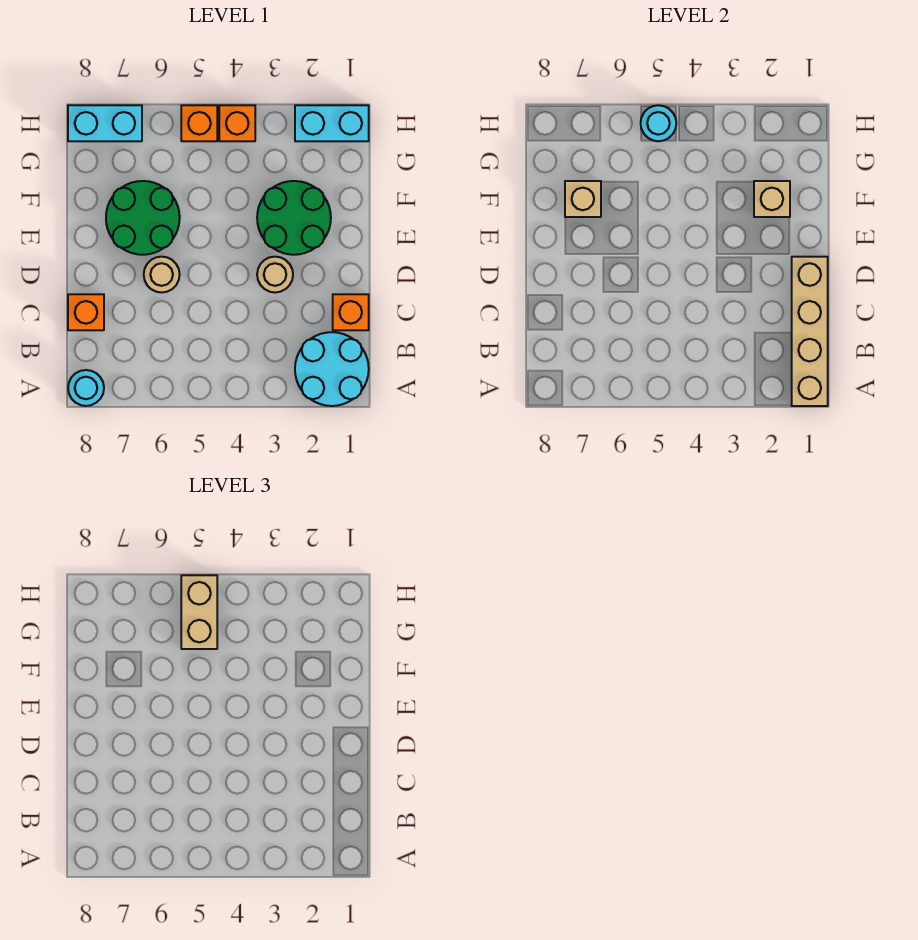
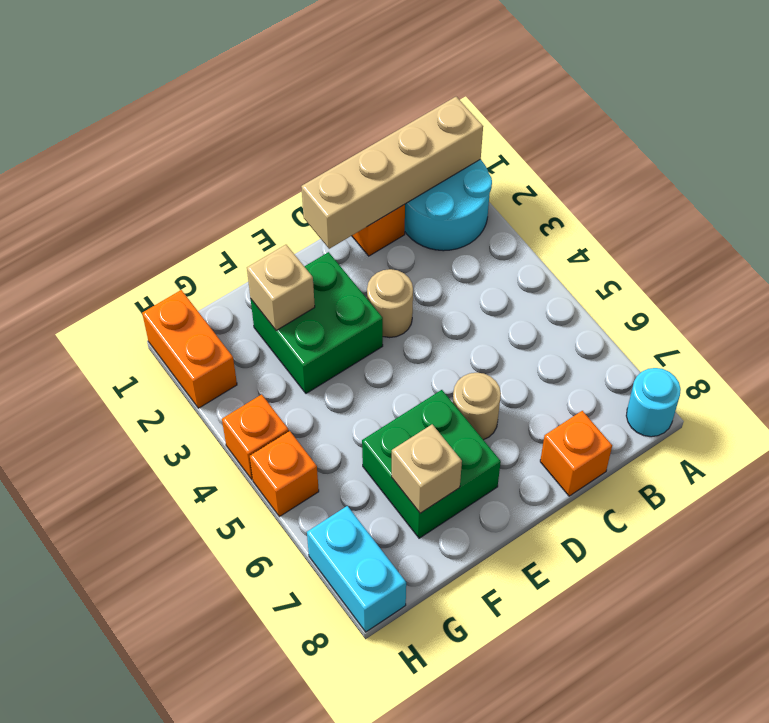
green round brick E2:F3 level 1 -> green brick E2:F3 level 1
green round brick E6:F7 level 1 -> green brick E6:F7 level 1
tan brick G5:H5 level 3 -> none
cyan brick H1:H2 level 1 -> orange brick H1:H2 level 1
cyan round brick H5 level 2 -> none

